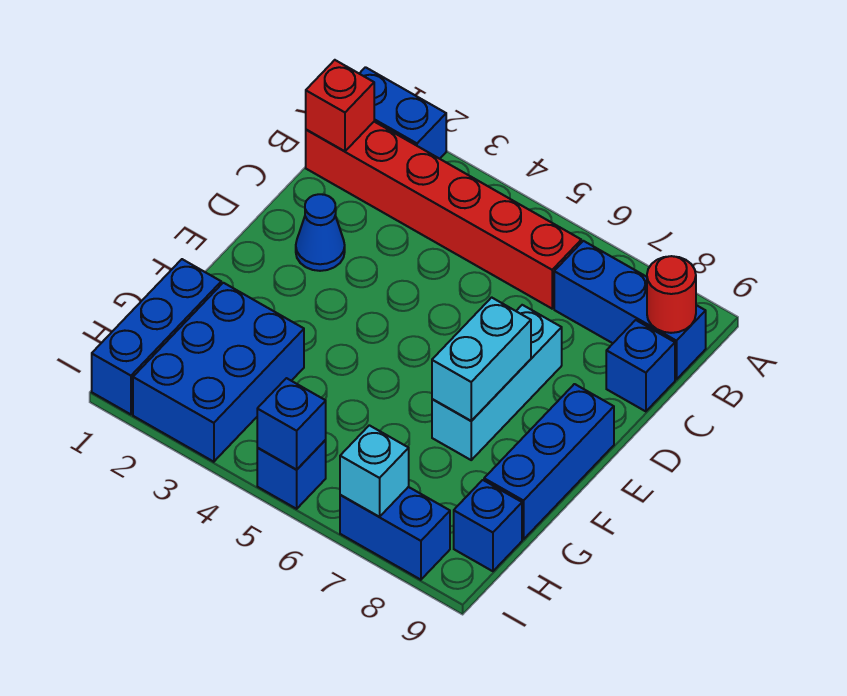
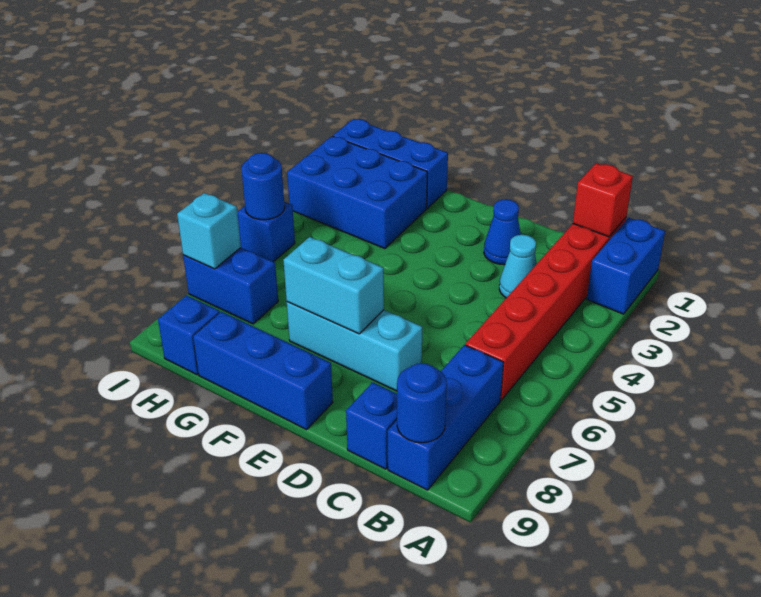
red round brick B9 level 2 -> blue round brick B9 level 2
none -> cyan cone C3 level 1
blue brick I5 level 2 -> blue round brick I5 level 2
blue brick I7:I8 level 1 -> blue brick H7:I7 level 1

